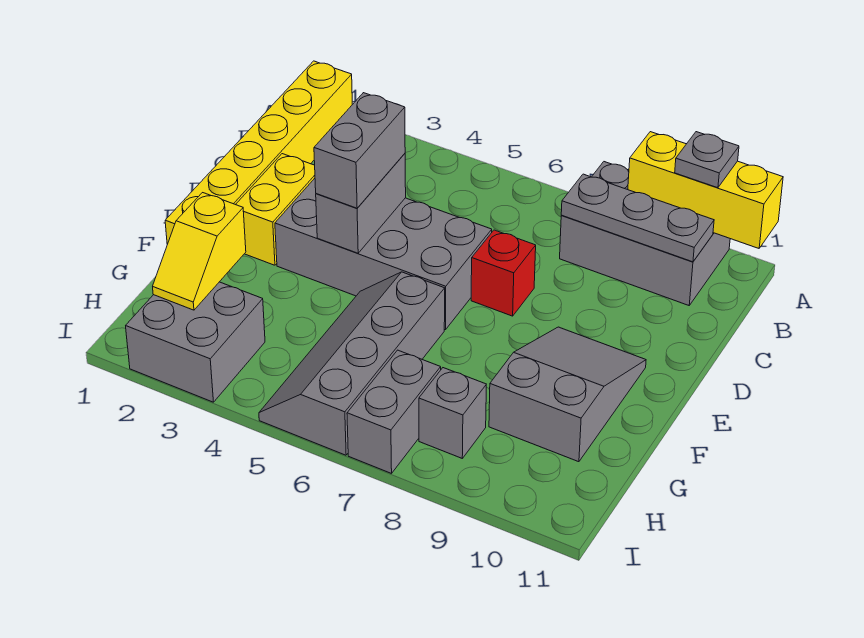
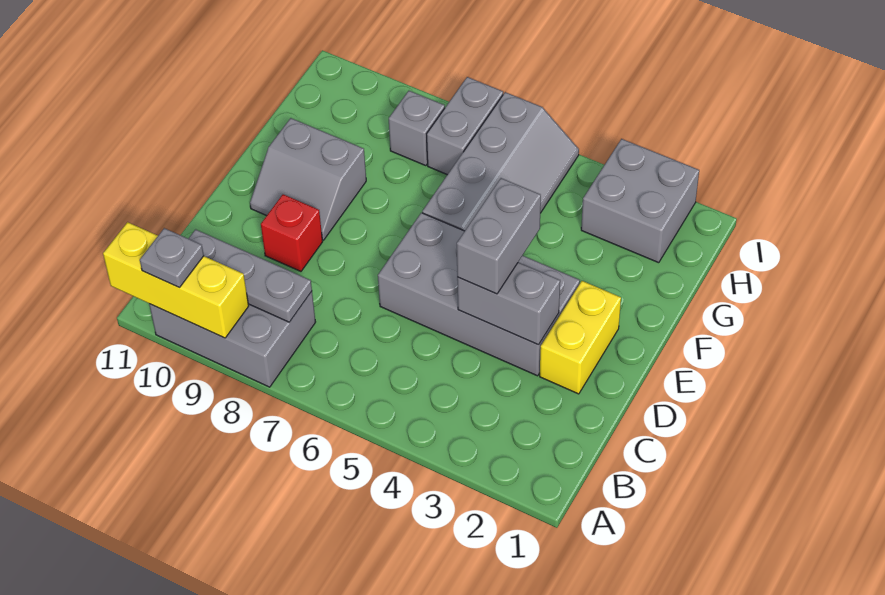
yellow brick A1:F1 level 1 -> none
grey brick D4:E4 level 2 -> grey brick D3:D4 level 2
red brick D7 level 1 -> red brick D9 level 1
grey slope E9:G10 level 1 top G -> grey slope E9:F10 level 1 top F
yellow slope G2:H2 level 2 top G -> none

